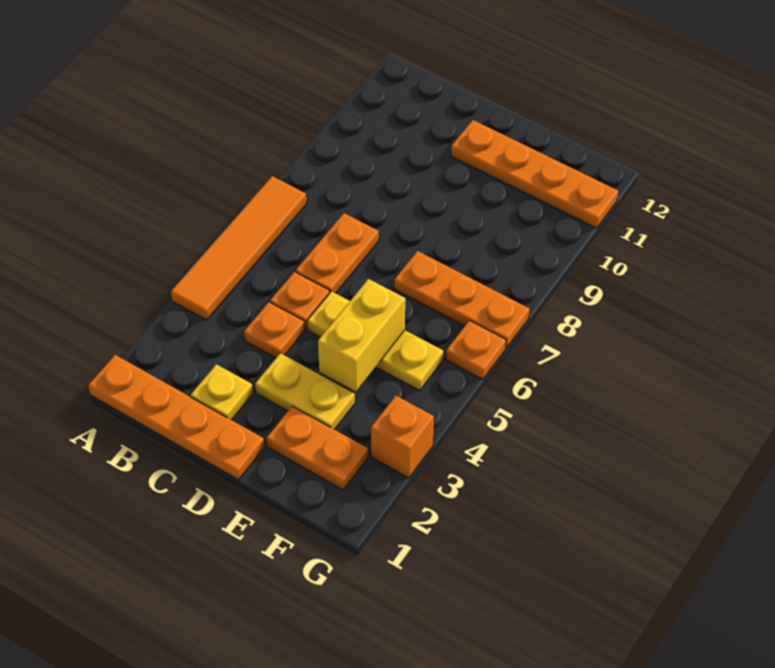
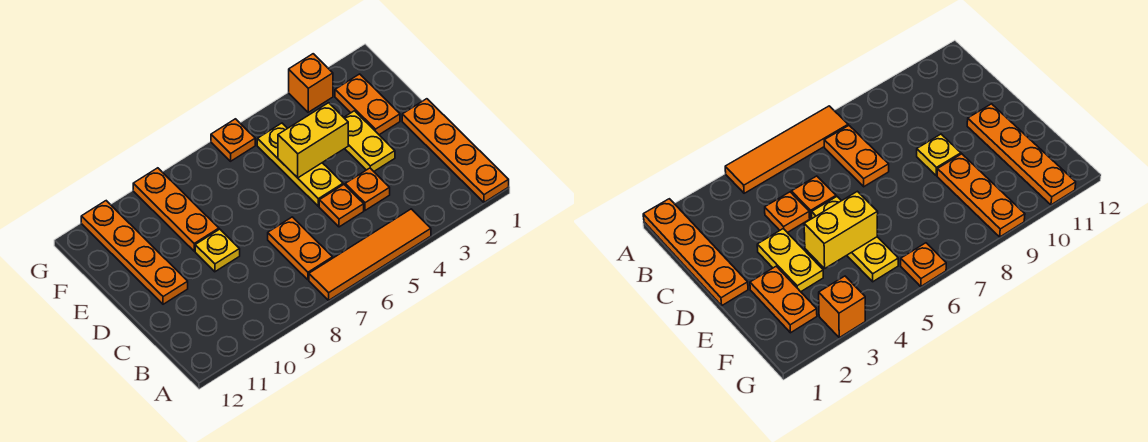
yellow plate C2 level 1 -> yellow plate D9 level 1
orange plate C6:C7 level 1 -> orange plate B7:C7 level 1
orange plate E7:G7 level 1 -> orange plate E9:G9 level 1

